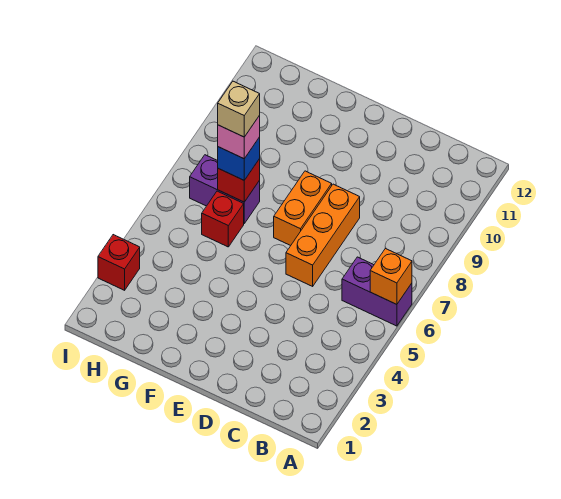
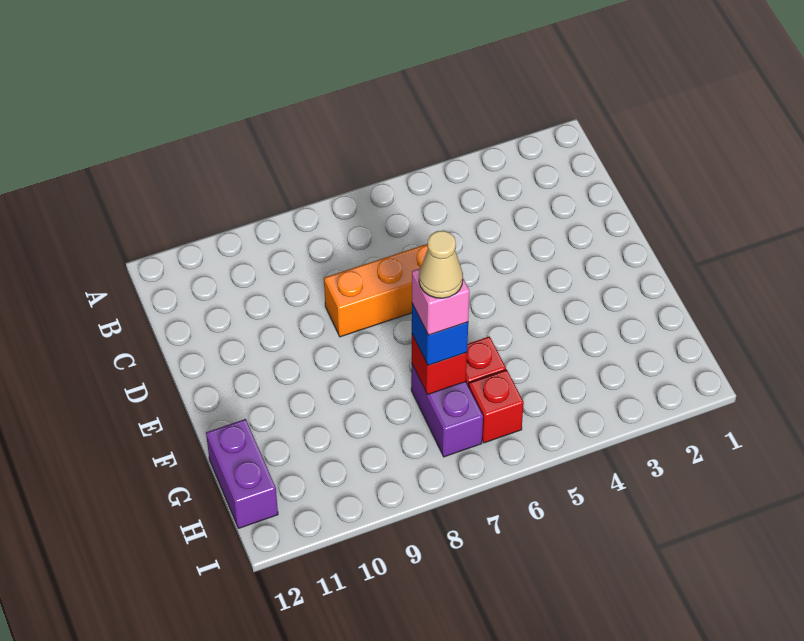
purple brick A6:B6 level 1 -> purple brick G12:H12 level 1
orange brick A6 level 2 -> none
orange brick E7:E8 level 1 -> none
tan brick G7 level 5 -> tan cone G7 level 5
red brick I3 level 1 -> red brick H6 level 1

